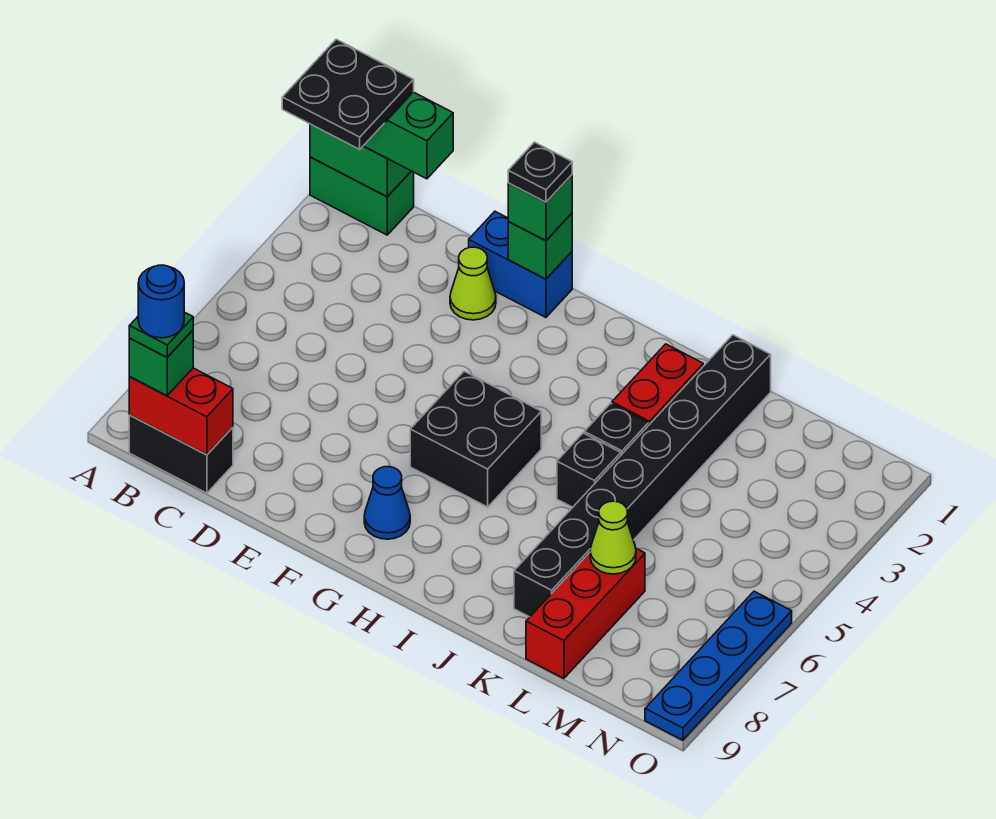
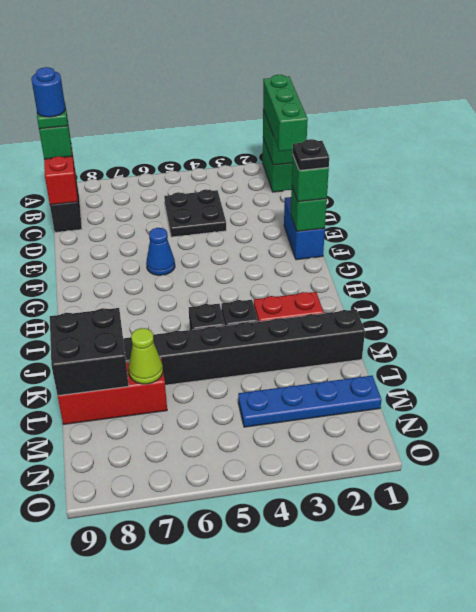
black plate A1:B2 level 4 -> black plate C4:D5 level 1
lime cone E2 level 1 -> none
black brick G5:H6 level 1 -> black brick K8:L9 level 2
blue cone G8 level 1 -> blue cone F6 level 1
blue plate O6:O9 level 1 -> blue plate M1:M4 level 1

